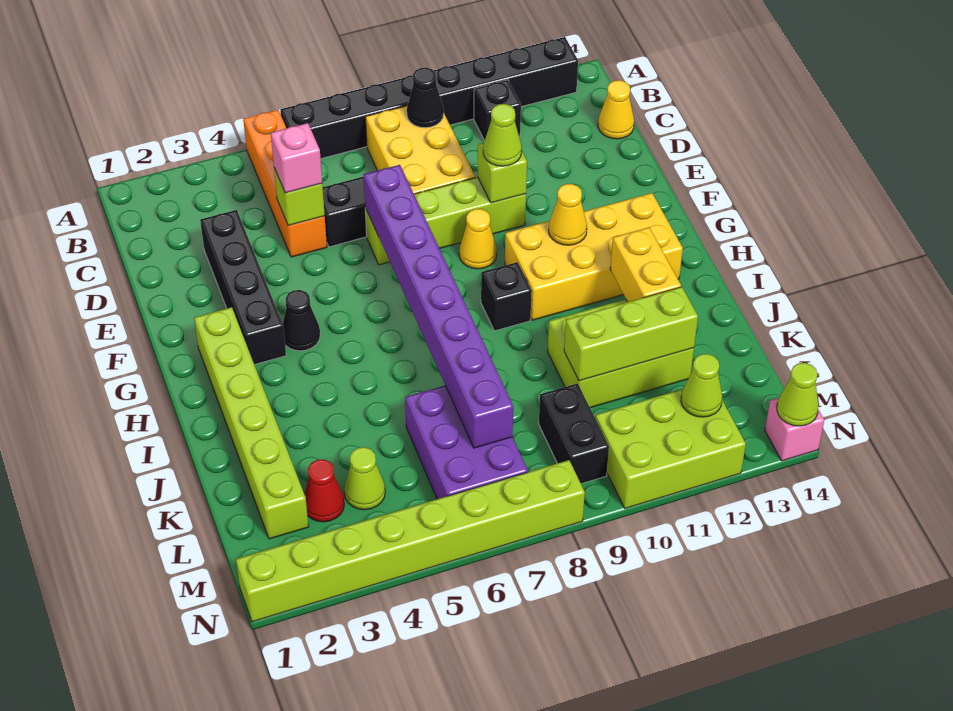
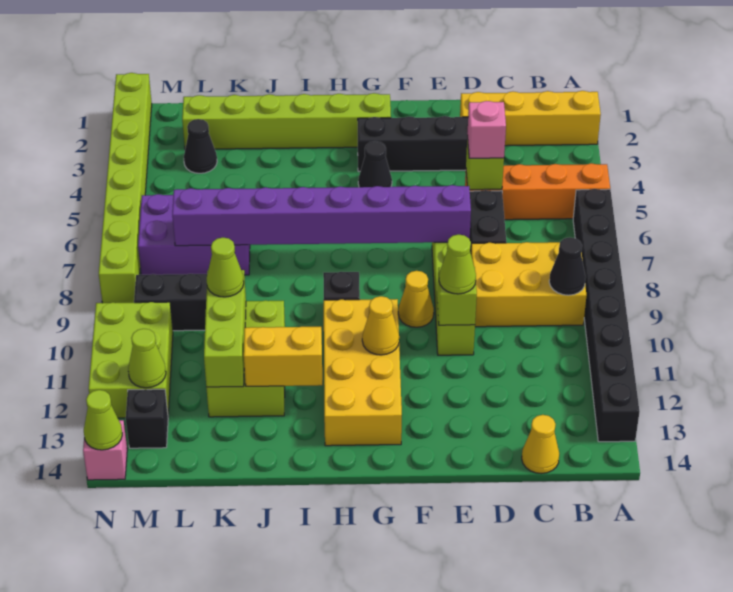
none -> yellow brick A2:D2 level 1
black brick B11 level 1 -> black brick M13 level 1
red cone L3 level 1 -> black cone L3 level 1
lime cone L4 level 1 -> lime cone K10 level 3

